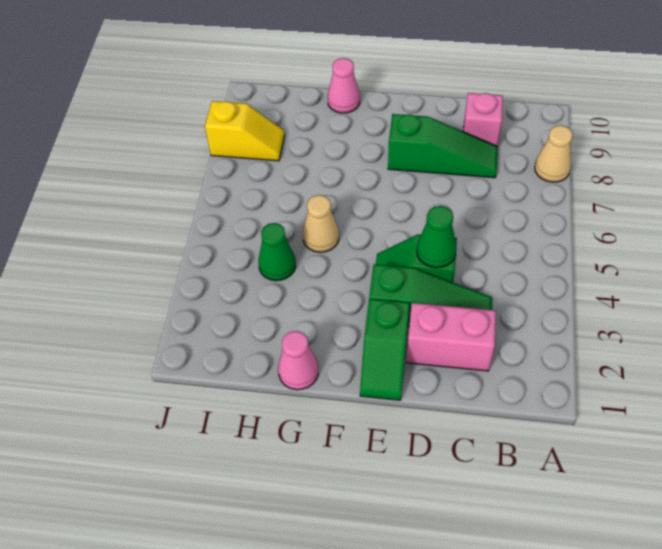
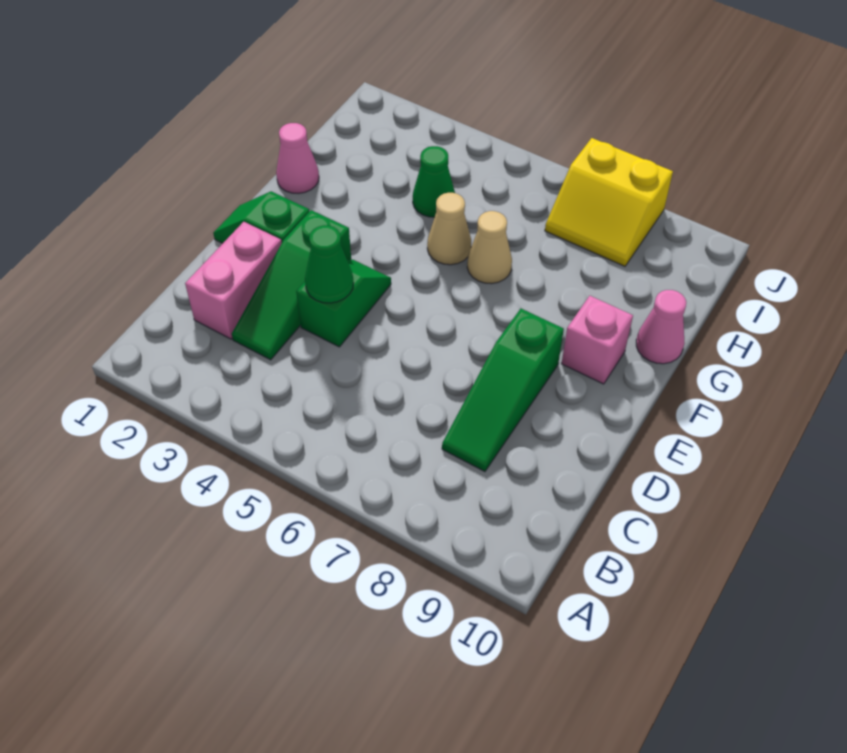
tan cone A8 level 1 -> tan cone G6 level 1
pink brick C9 level 1 -> pink brick F9 level 1
yellow slope I8:J8 level 1 top J -> yellow slope I7:J8 level 1 top J

